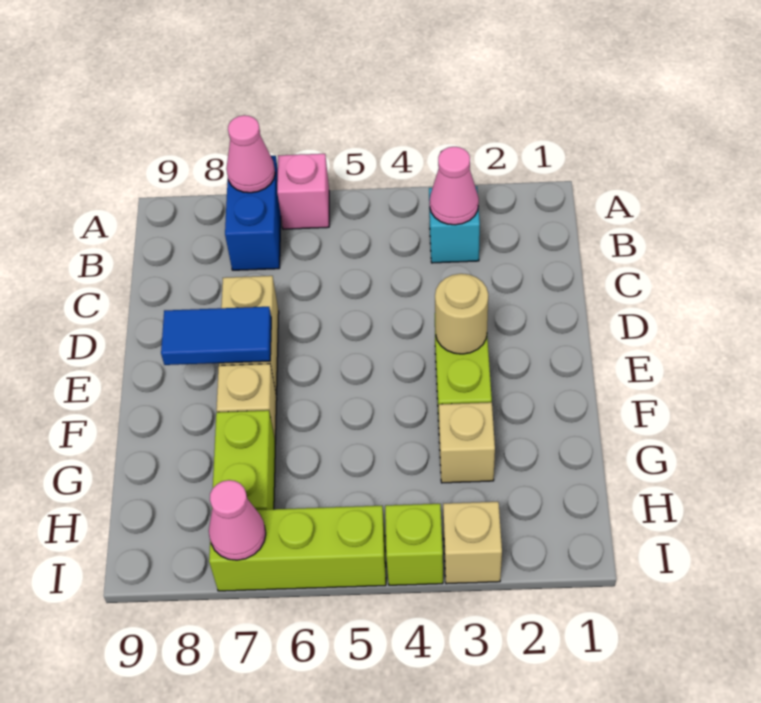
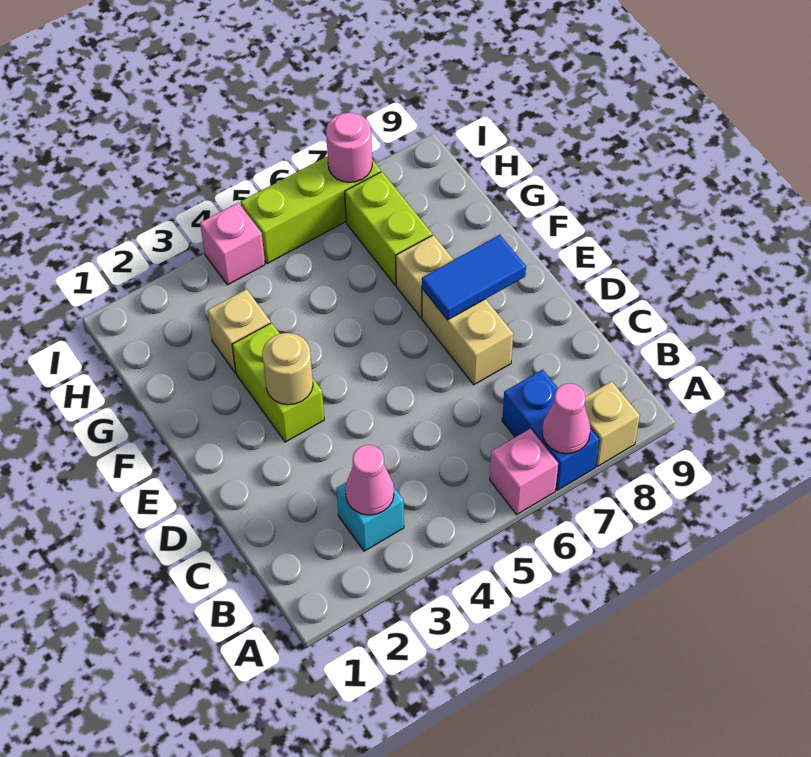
tan brick I3 level 1 -> tan brick A8 level 1
lime brick I4 level 1 -> pink brick I4 level 1
pink cone I7 level 2 -> pink round brick I7 level 2

